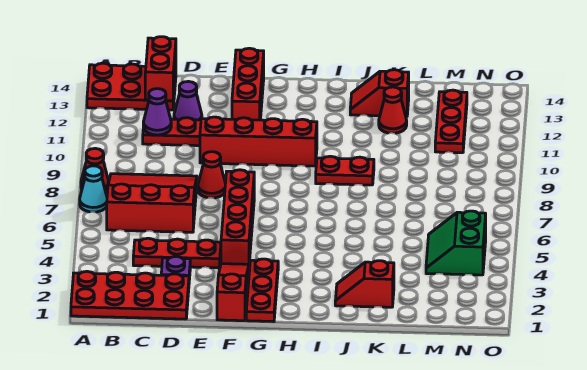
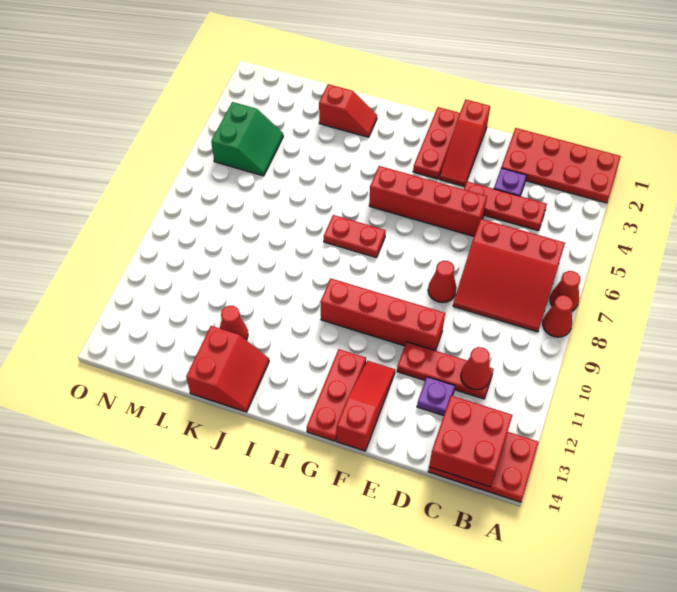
cyan cone A7 level 1 -> red cone A7 level 1
purple cone C11 level 2 -> red cone C11 level 2
red brick C13:C14 level 2 -> red brick B13:C14 level 2
purple cone D12 level 1 -> purple plate D12 level 1
red brick F4:F7 level 1 -> red brick E5:H5 level 1
red brick F12:F14 level 1 -> red slope F12:F14 level 1 top 14
red plate I9:J9 level 1 -> red plate H7:I7 level 1
red slope J13:K13 level 1 top K -> red slope J13:K14 level 1 top K
red plate M11:M13 level 1 -> red plate G12:G14 level 1

